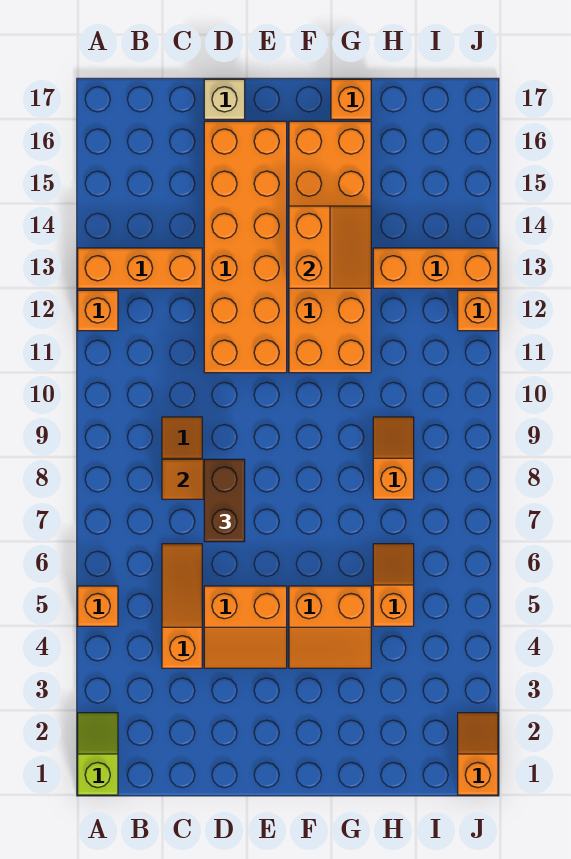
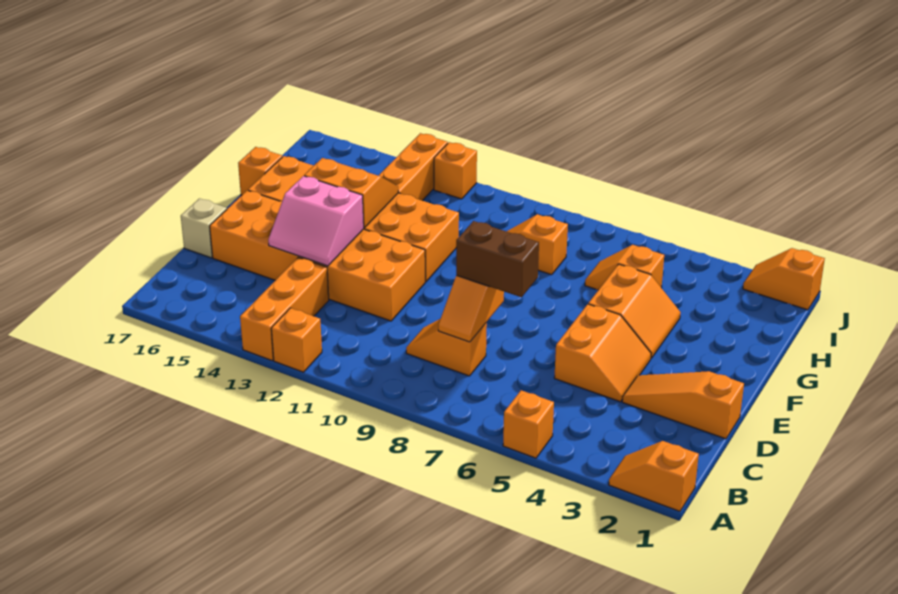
lime slope A1:A2 level 1 top 1 -> orange slope A1:A2 level 1 top 1
orange slope C4:C6 level 1 top 4 -> orange slope D1:D3 level 1 top 1
none -> pink slope D13:E14 level 2 top E

